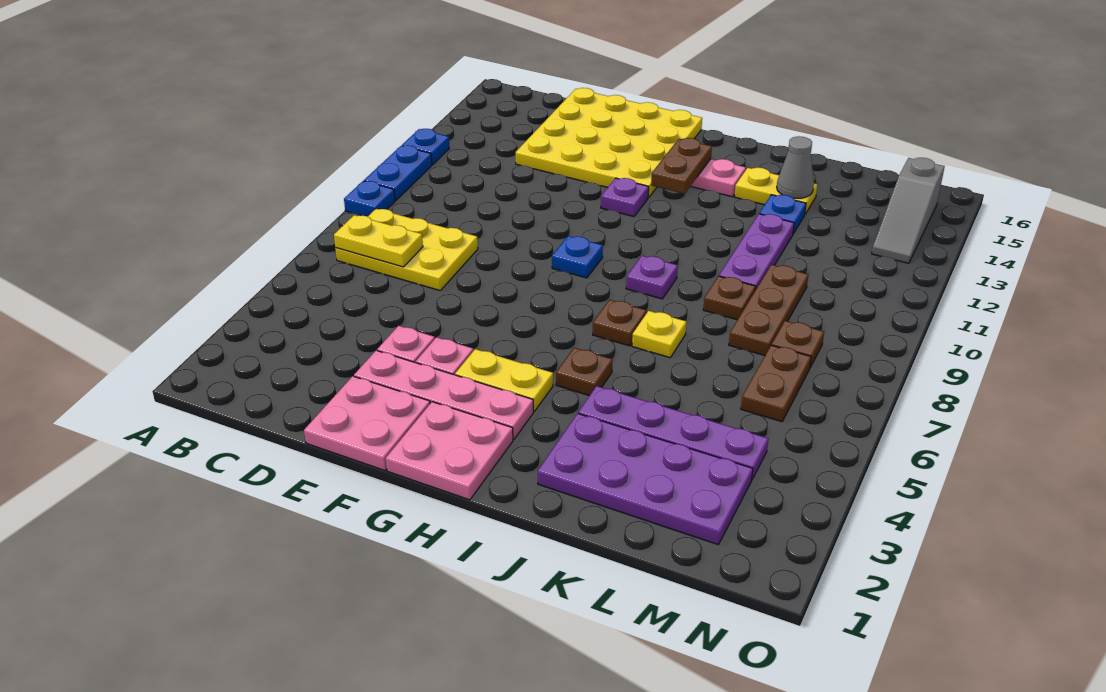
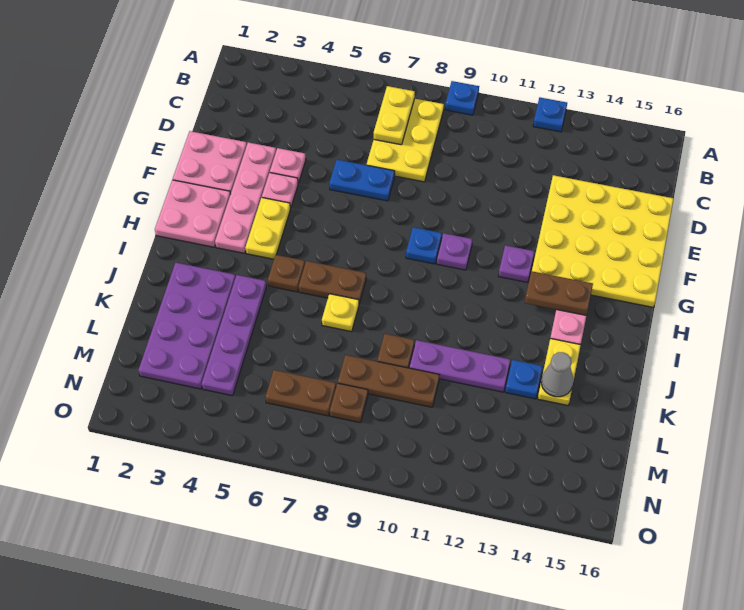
blue plate A10:A11 level 1 -> blue plate E6:E7 level 1
brown plate I7 level 1 -> brown plate I6:I7 level 1
purple plate I9 level 1 -> purple plate G10 level 1
grey slope N13:N15 level 1 top 15 -> none

